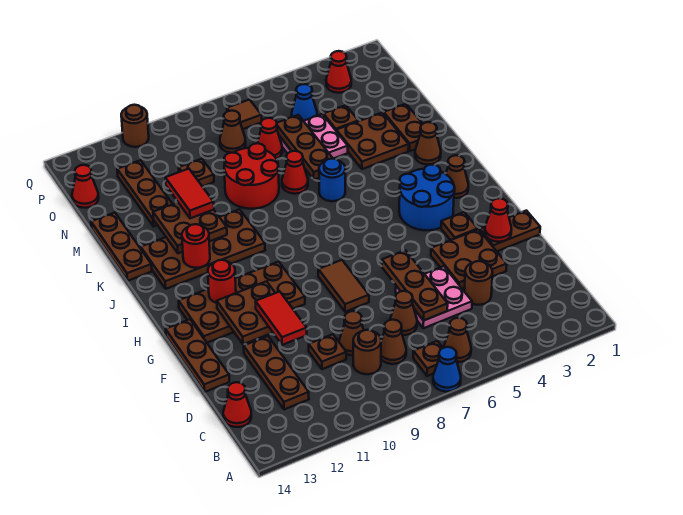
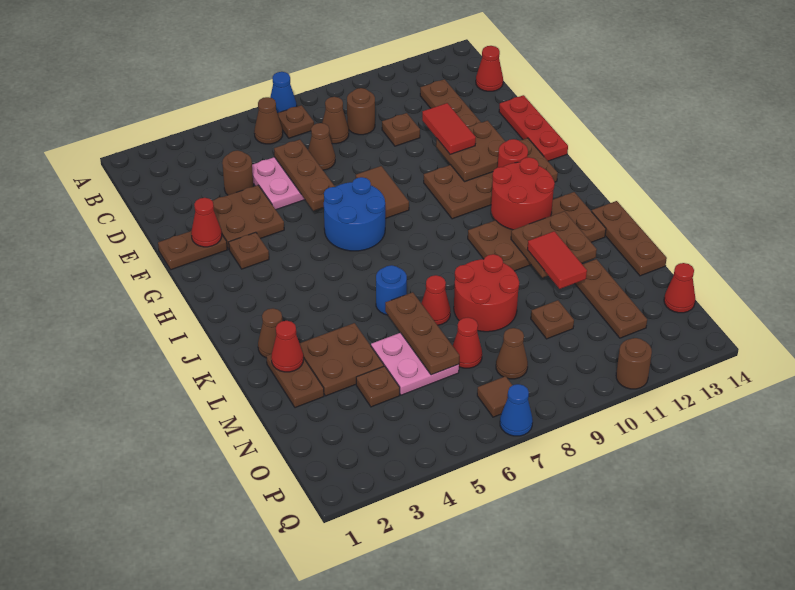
brown cone D9 level 1 -> none
brown plate E14:G14 level 1 -> red plate E14:G14 level 1
blue round brick H3:I4 level 1 -> blue round brick G6:H7 level 1
brown cone I2 level 1 -> none
red round brick J12 level 2 -> red round brick I11:J12 level 2
blue cone O5 level 1 -> blue cone Q7 level 1
red cone P3 level 1 -> red cone L2 level 2

